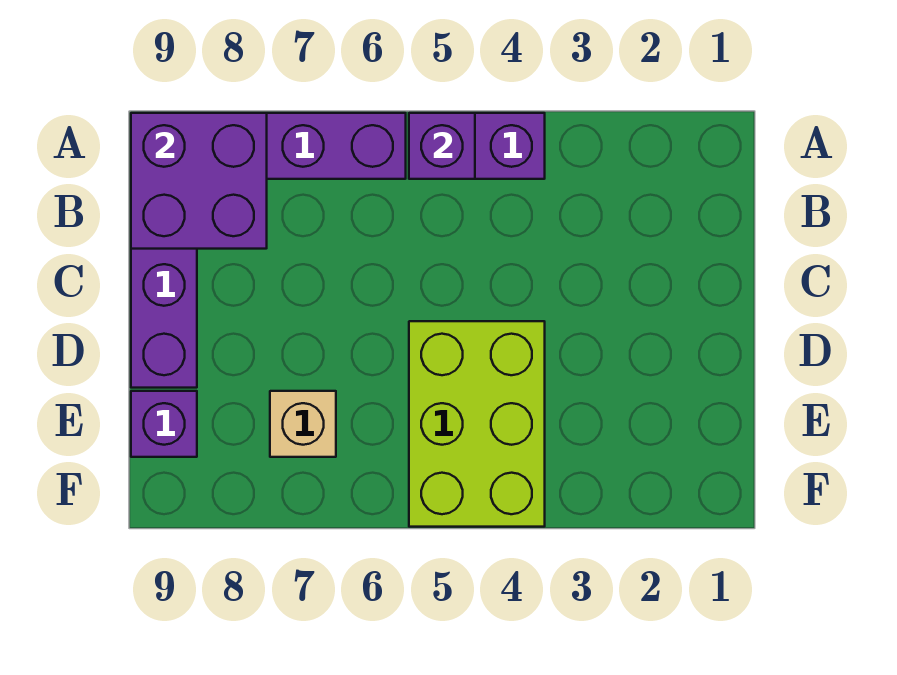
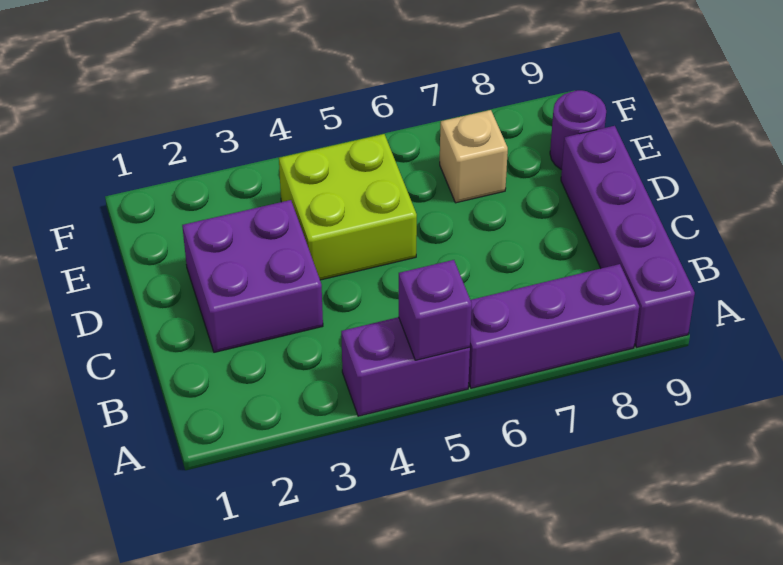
purple brick A8:B9 level 2 -> purple brick C2:D3 level 1
lime brick D4:F5 level 1 -> lime brick D4:E5 level 1
purple brick E9 level 1 -> purple round brick E9 level 1

